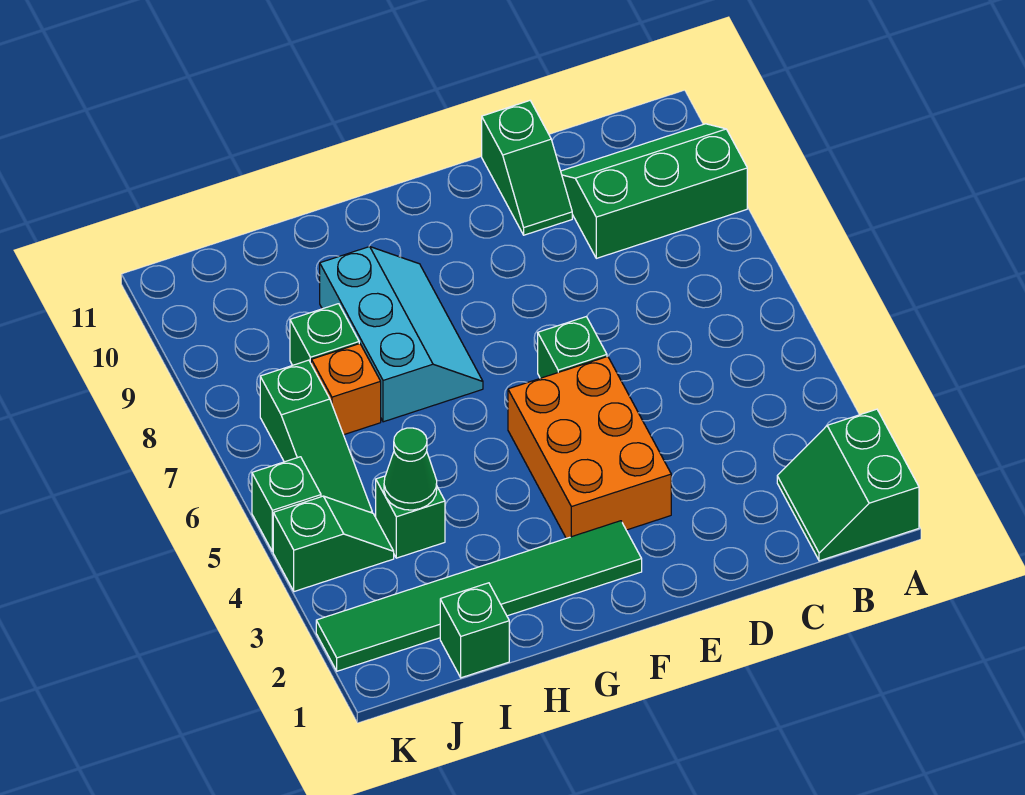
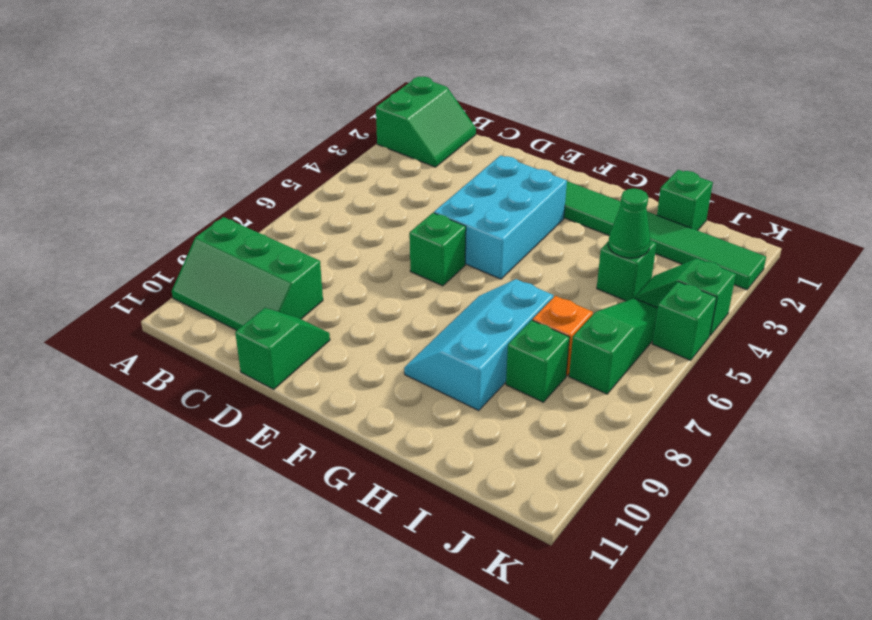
orange brick E3:F5 level 1 -> cyan brick E3:F5 level 1

